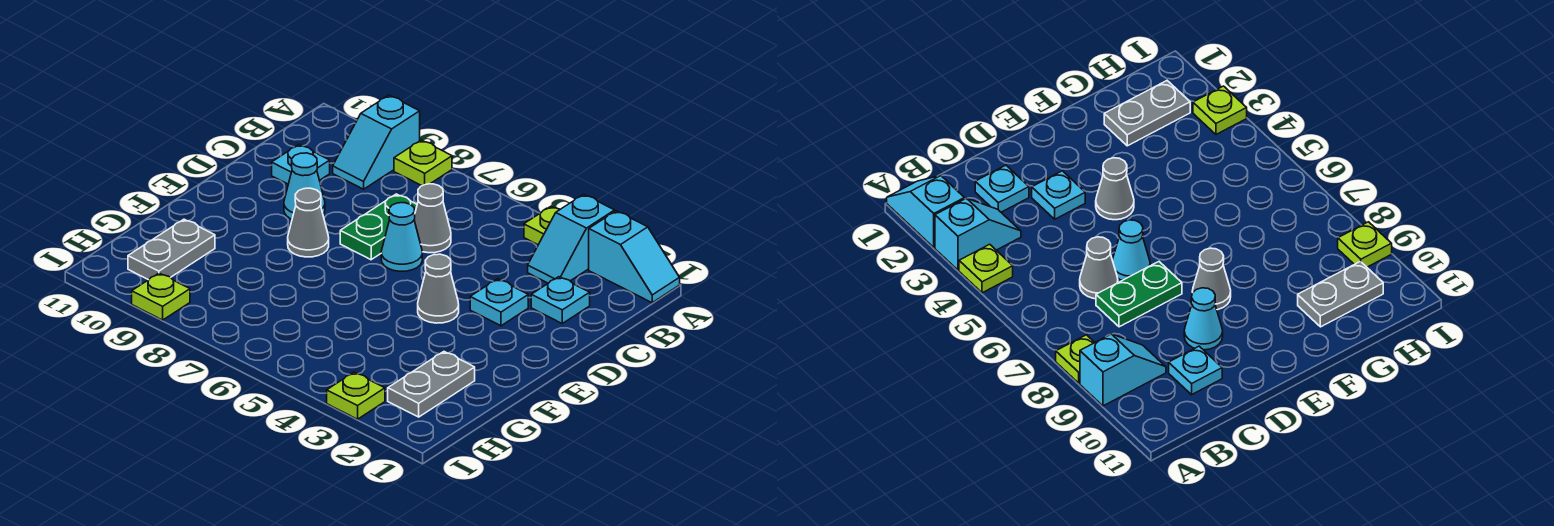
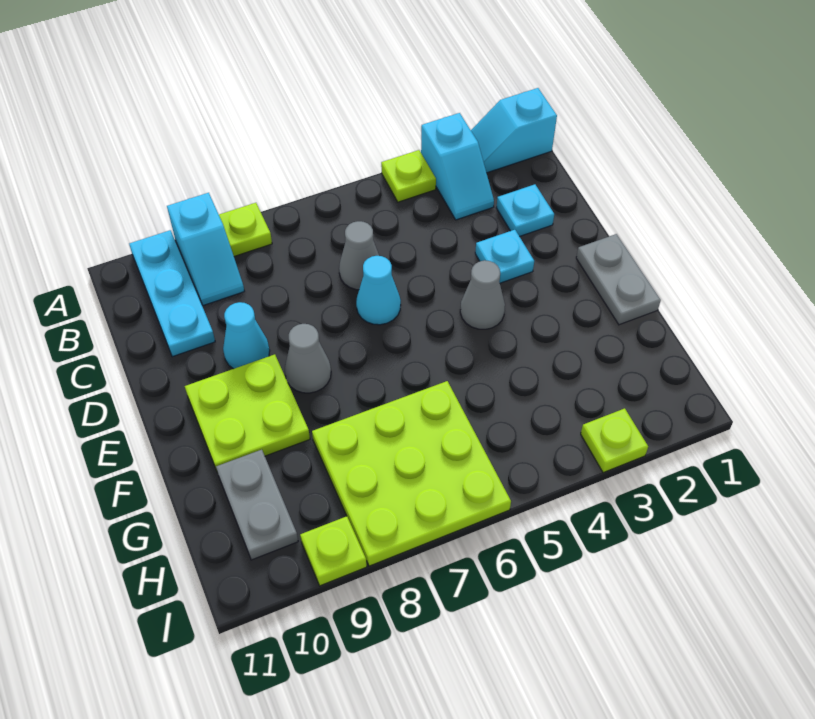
cyan slope A1:A2 level 1 top 2 -> cyan slope A1:A2 level 1 top 1
green plate C7:D7 level 1 -> none
cyan plate C10 level 1 -> cyan plate A10:C10 level 1
none -> lime plate E9:F10 level 1
grey plate G2:H2 level 1 -> grey plate E1:F1 level 1
none -> lime plate G6:I8 level 1

